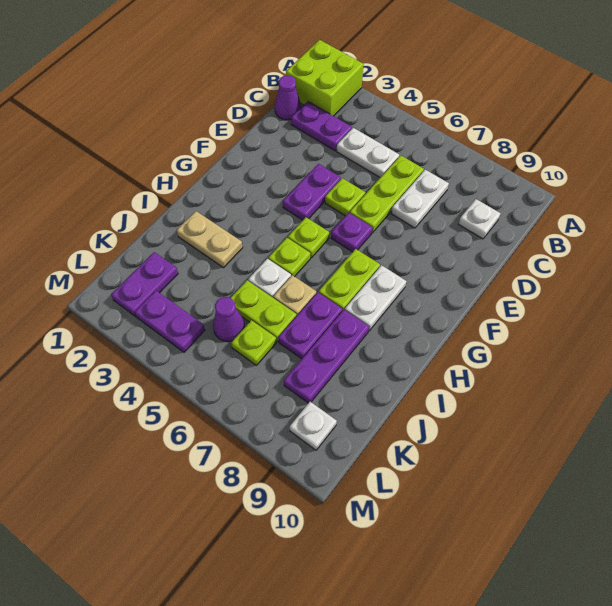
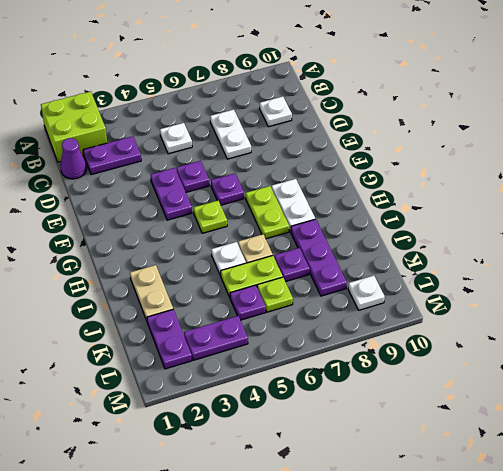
white plate C4:C5 level 1 -> white plate C5 level 1
lime plate C6:E6 level 1 -> none
lime plate E5 level 1 -> purple plate E5 level 1
lime plate H5 level 1 -> none
tan plate I2:I3 level 1 -> tan plate I2:J2 level 1
purple plate I7:J7 level 1 -> purple plate J7 level 1
purple cone K5 level 1 -> purple plate K5 level 1

